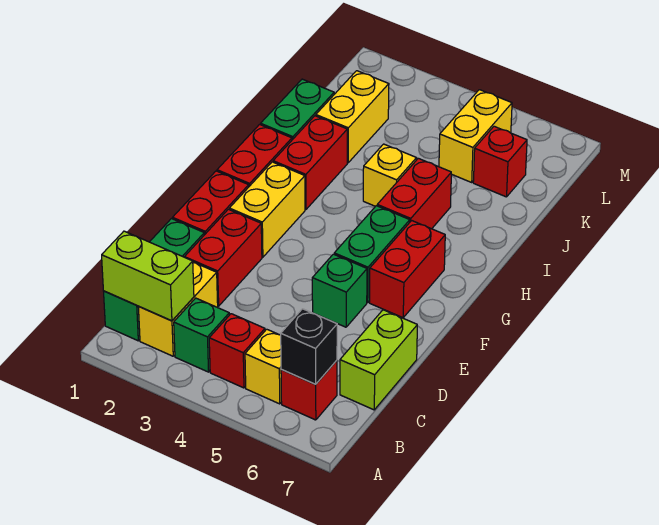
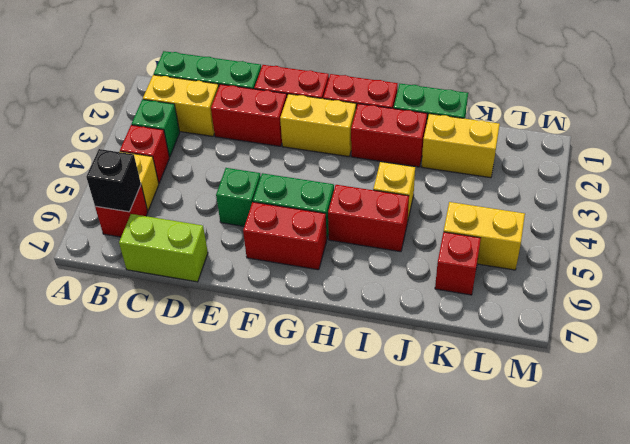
lime brick B1:B2 level 2 -> none

